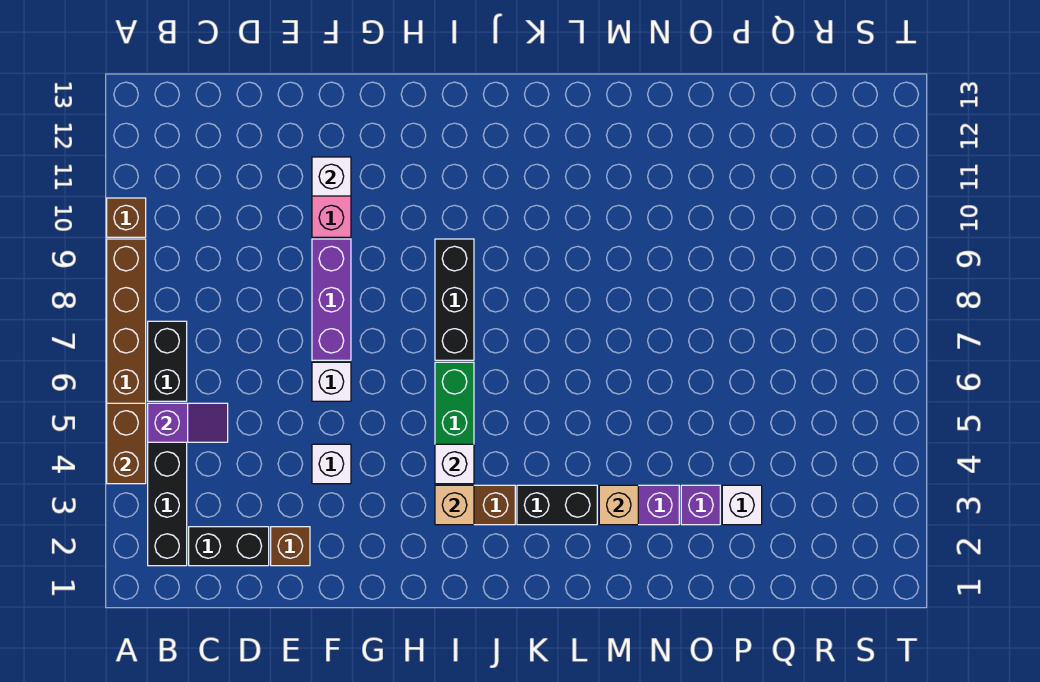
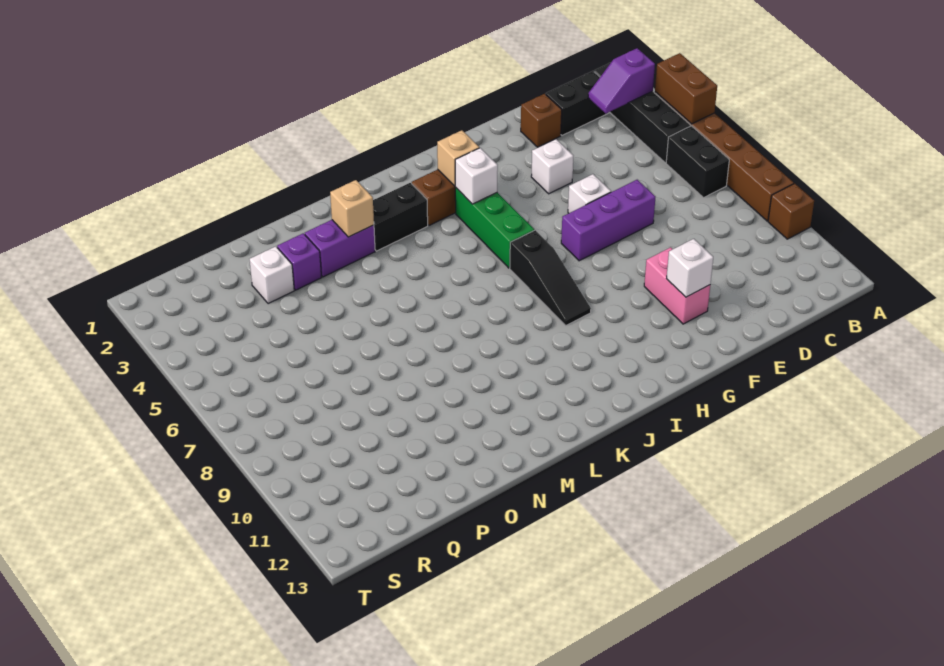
purple slope B5:C5 level 2 top B -> purple slope B3:C3 level 2 top B
purple brick F7:F9 level 1 -> purple brick E7:G7 level 1
black brick I7:I9 level 1 -> black slope I7:I9 level 1 top 7

